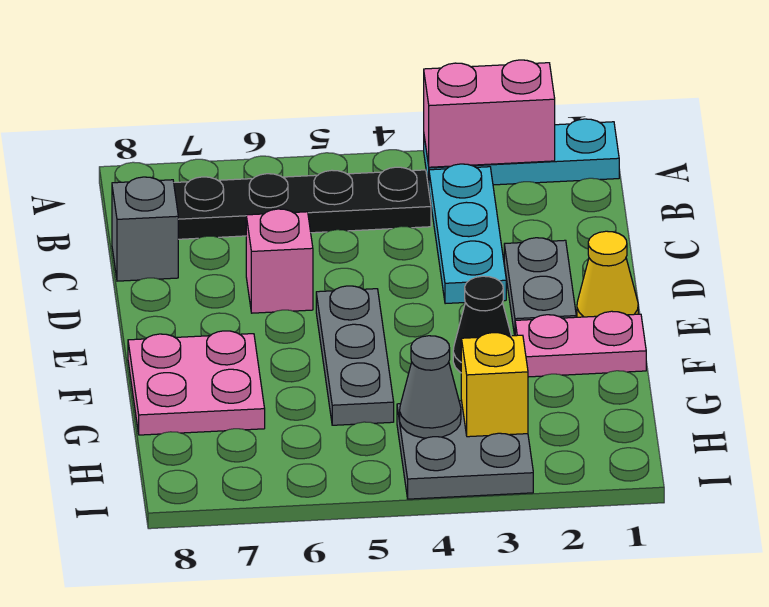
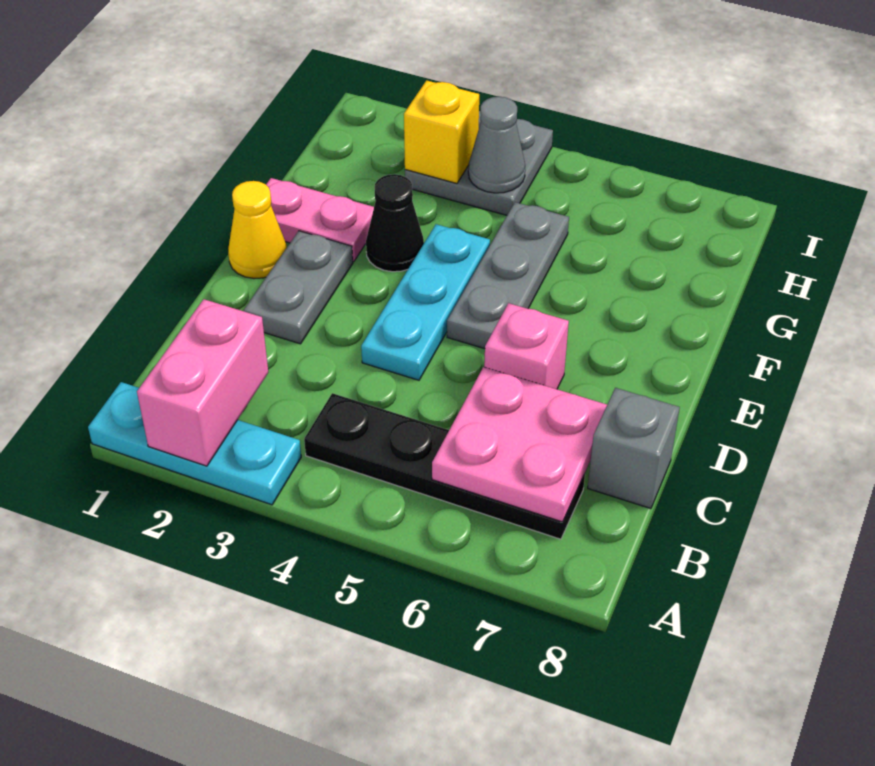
pink brick A2:A3 level 2 -> pink brick A2:B2 level 2
cyan plate B3:D3 level 1 -> cyan plate D4:F4 level 1
pink plate F7:G8 level 1 -> pink plate B6:C7 level 2

